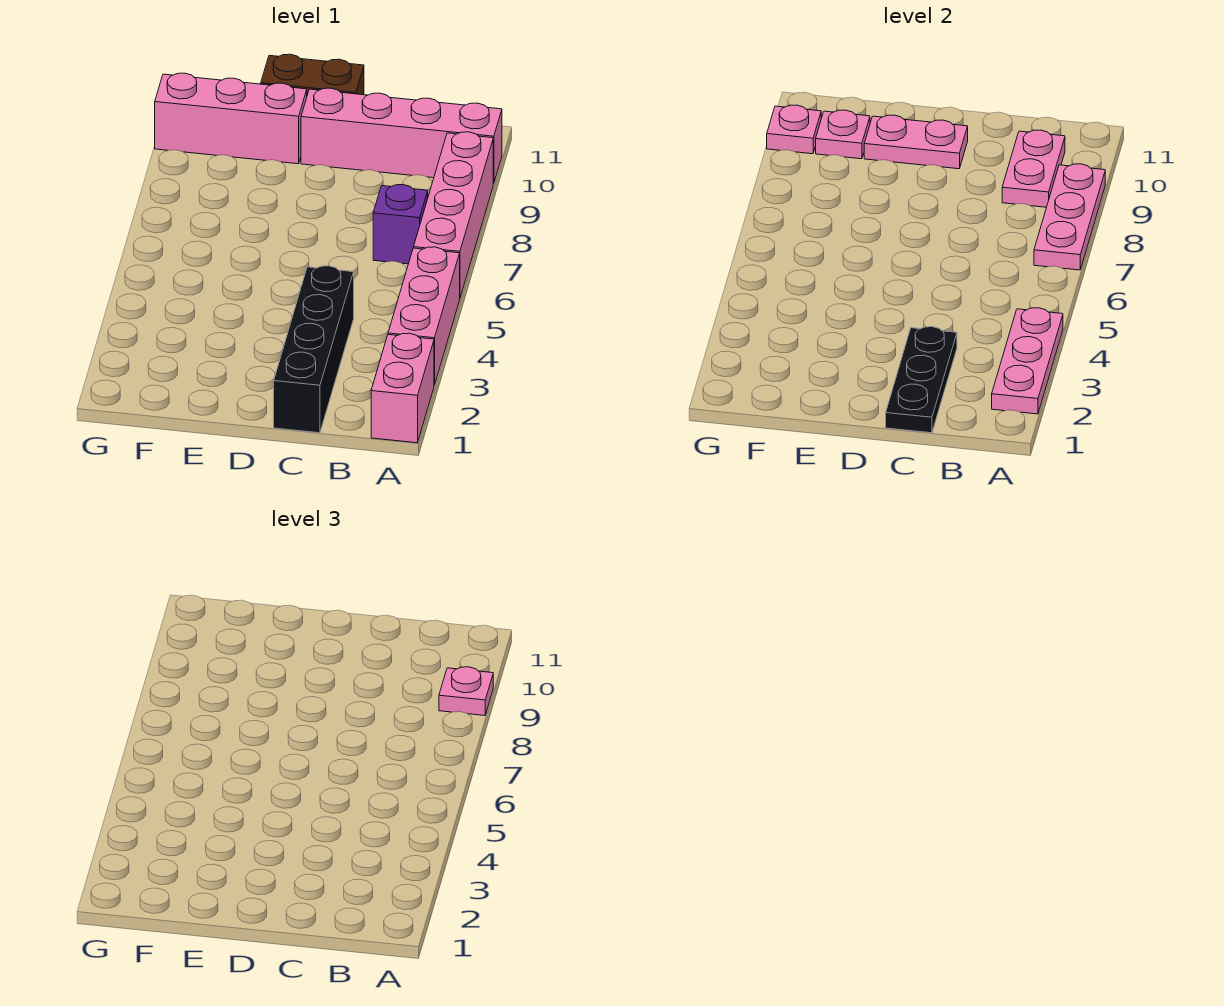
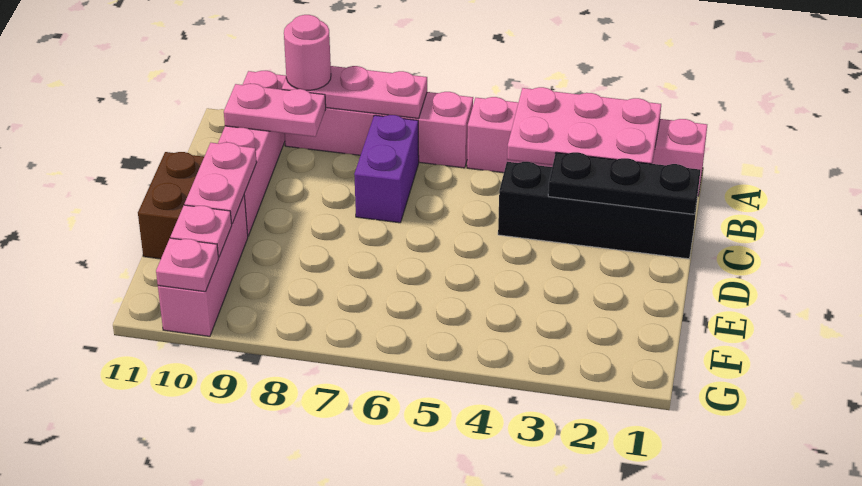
pink plate A2:A4 level 2 -> pink plate A2:B4 level 2
pink plate A9 level 3 -> pink round brick A9 level 3
purple brick B7 level 1 -> purple brick B7:C7 level 1

